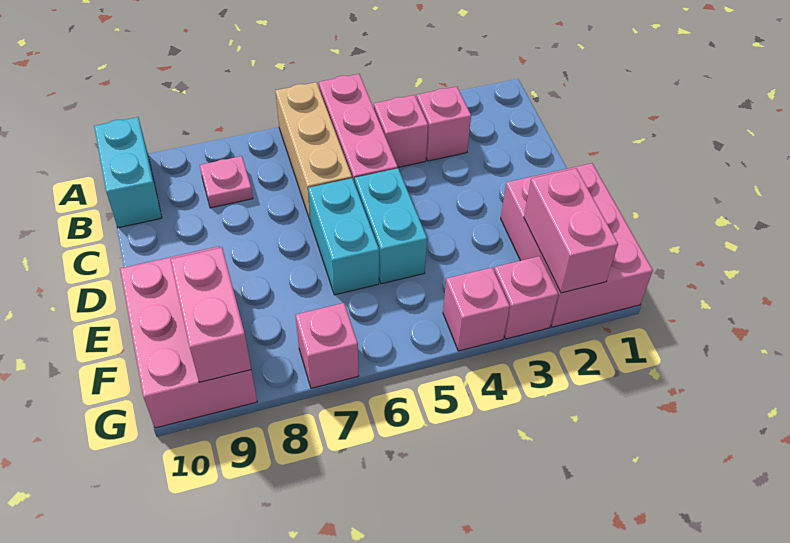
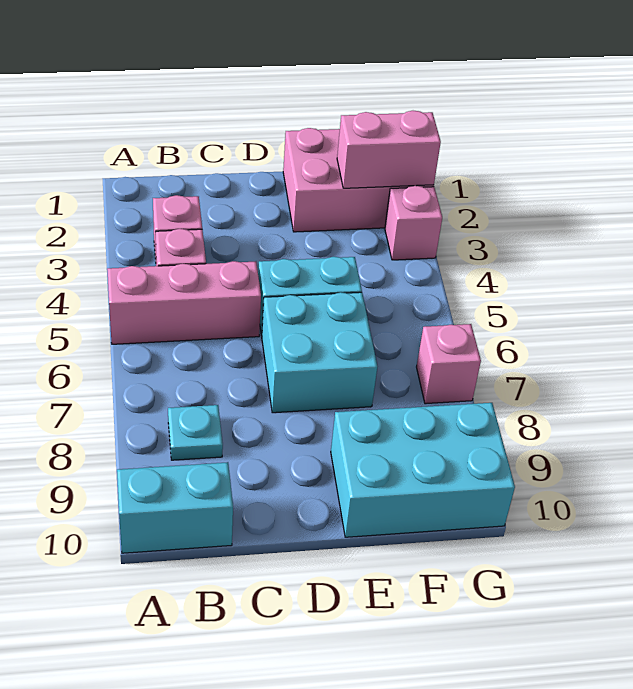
tan brick A6:C6 level 1 -> none
pink plate B8 level 1 -> cyan plate B8 level 1
cyan brick D6:E6 level 1 -> cyan brick D6:E7 level 1
pink brick E9:G10 level 1 -> cyan brick E9:G10 level 1
pink brick F9:G9 level 2 -> none
pink brick G4 level 1 -> none

